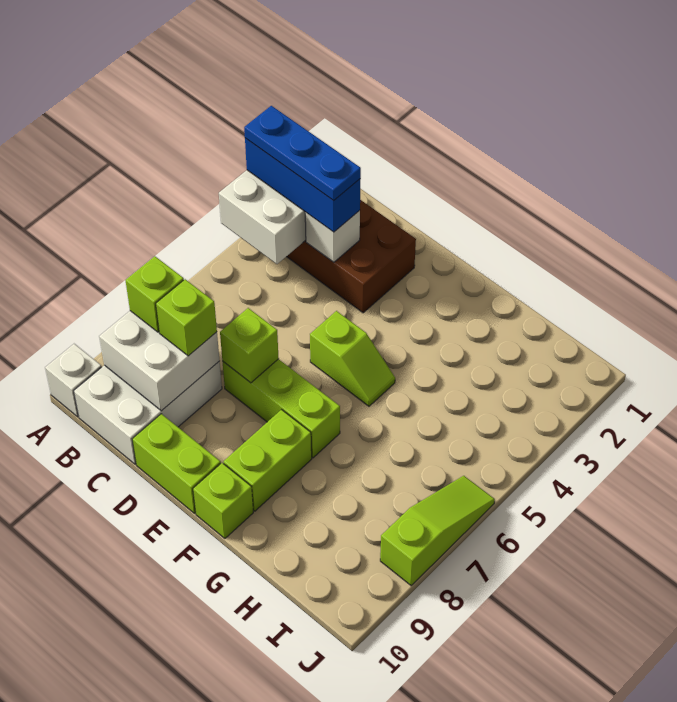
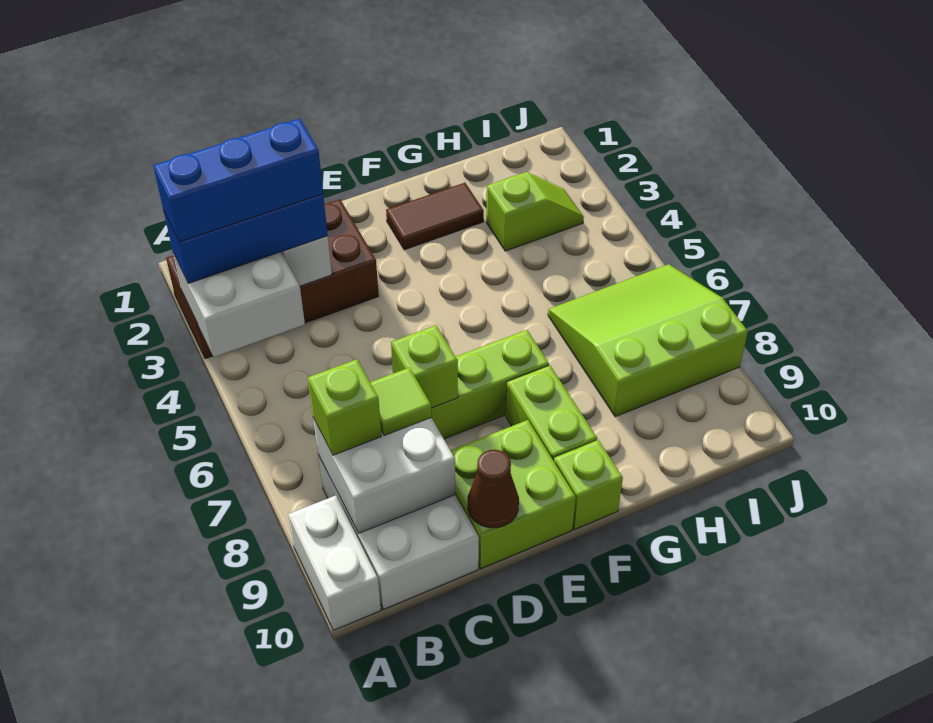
blue plate A3:C3 level 4 -> blue brick A3:C3 level 4
white brick A10 level 1 -> white brick A9:A10 level 1
lime brick C8 level 3 -> lime tile C8 level 3
lime brick D10:E10 level 1 -> lime brick D9:E10 level 1
none -> brown cone D10 level 2
lime slope E5:F5 level 1 top E -> lime slope H3:I3 level 1 top H
none -> brown tile F2:G2 level 1
lime slope J6:J8 level 1 top 8 -> lime slope H6:J8 level 1 top 8

